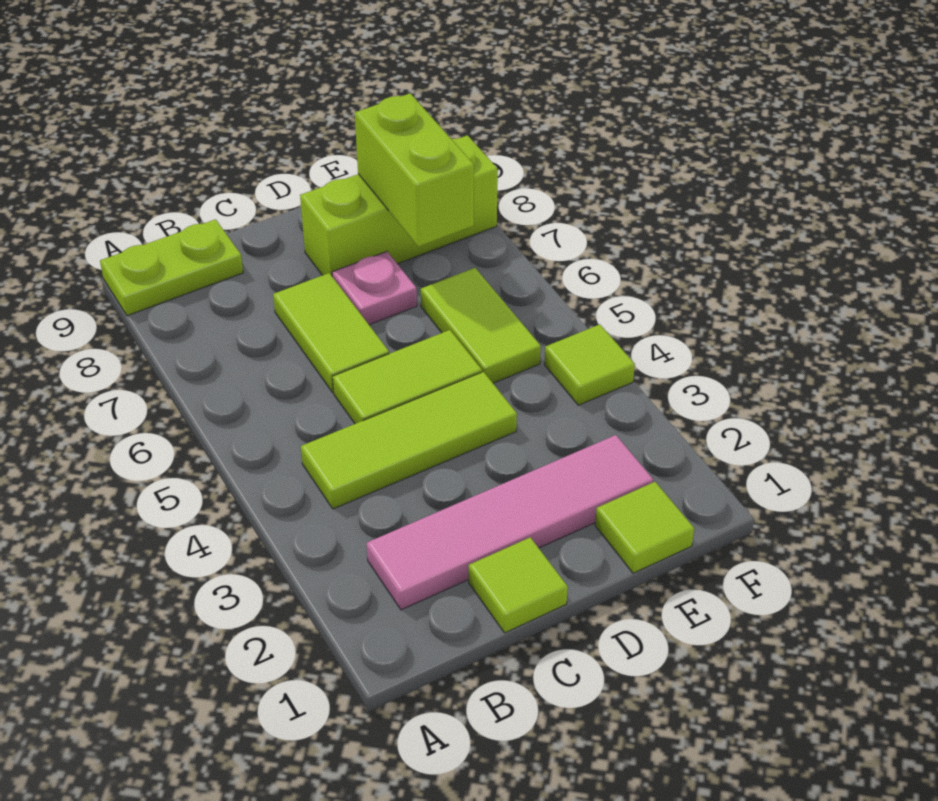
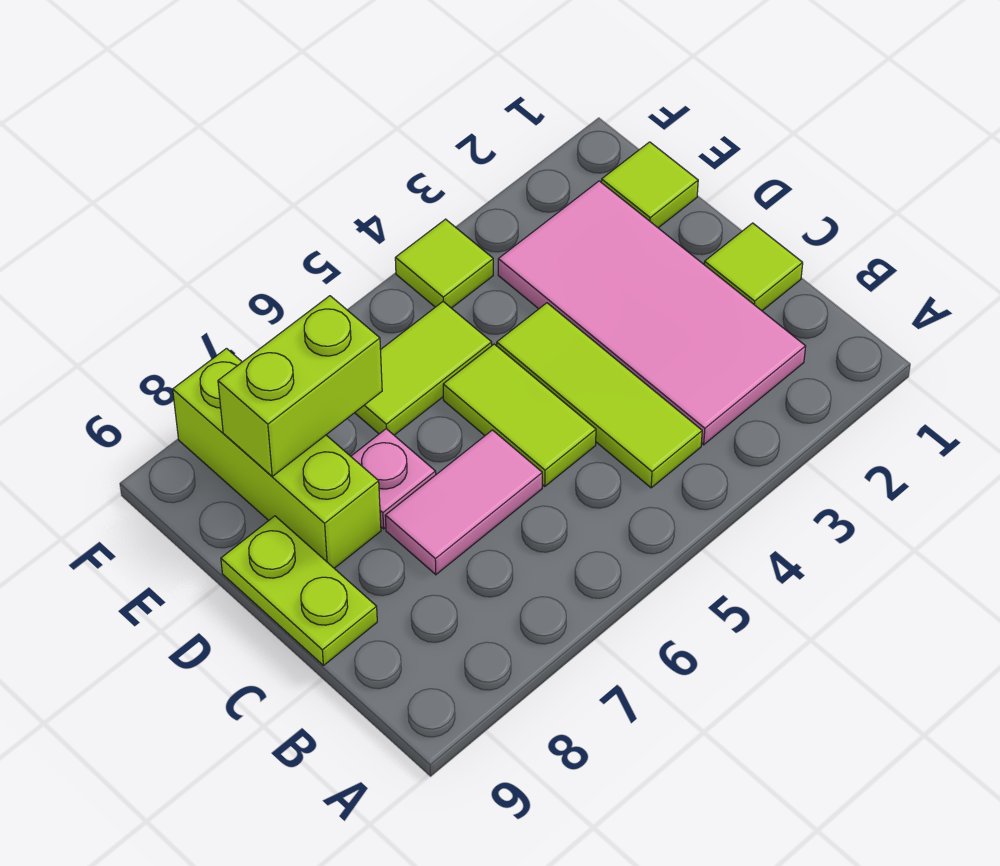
lime plate A9:B9 level 1 -> lime plate C9:D9 level 1
pink tile B2:E2 level 1 -> pink tile B2:E3 level 1
lime tile C6:C7 level 1 -> pink tile C6:C7 level 1

